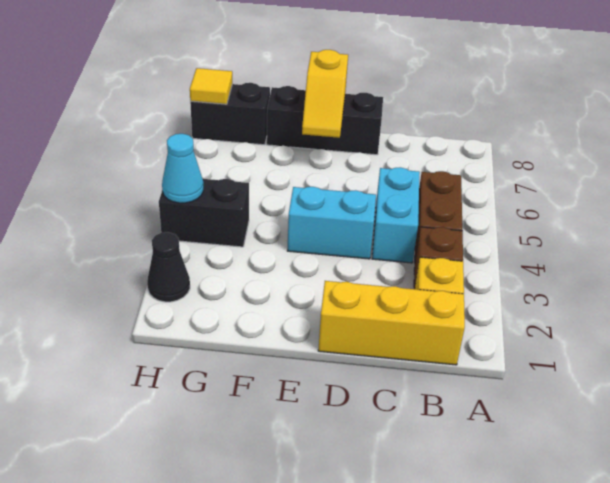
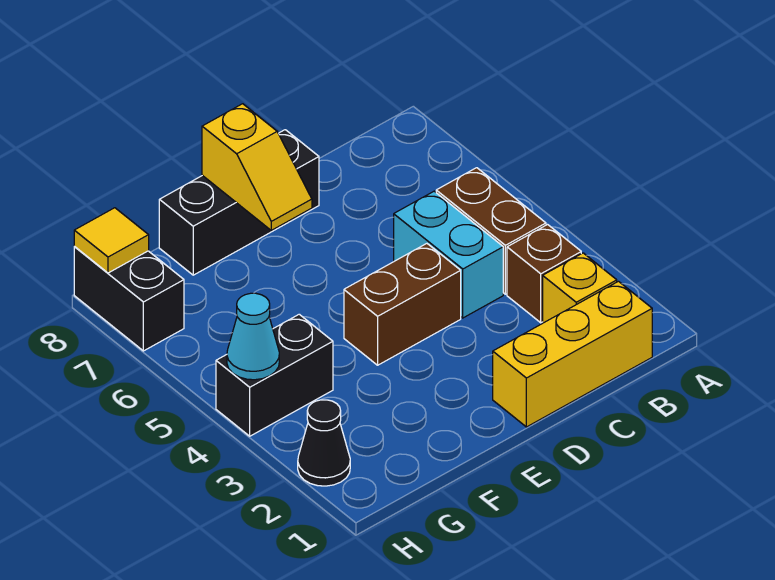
cyan brick D4:E4 level 1 -> brown brick D4:E4 level 1
black brick G8:H8 level 1 -> black brick H7:H8 level 1

